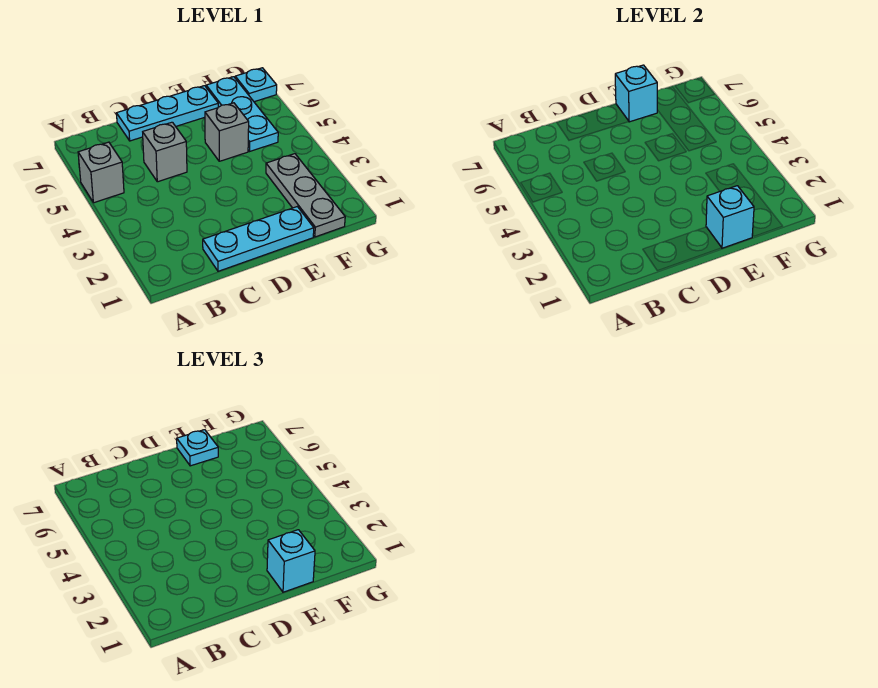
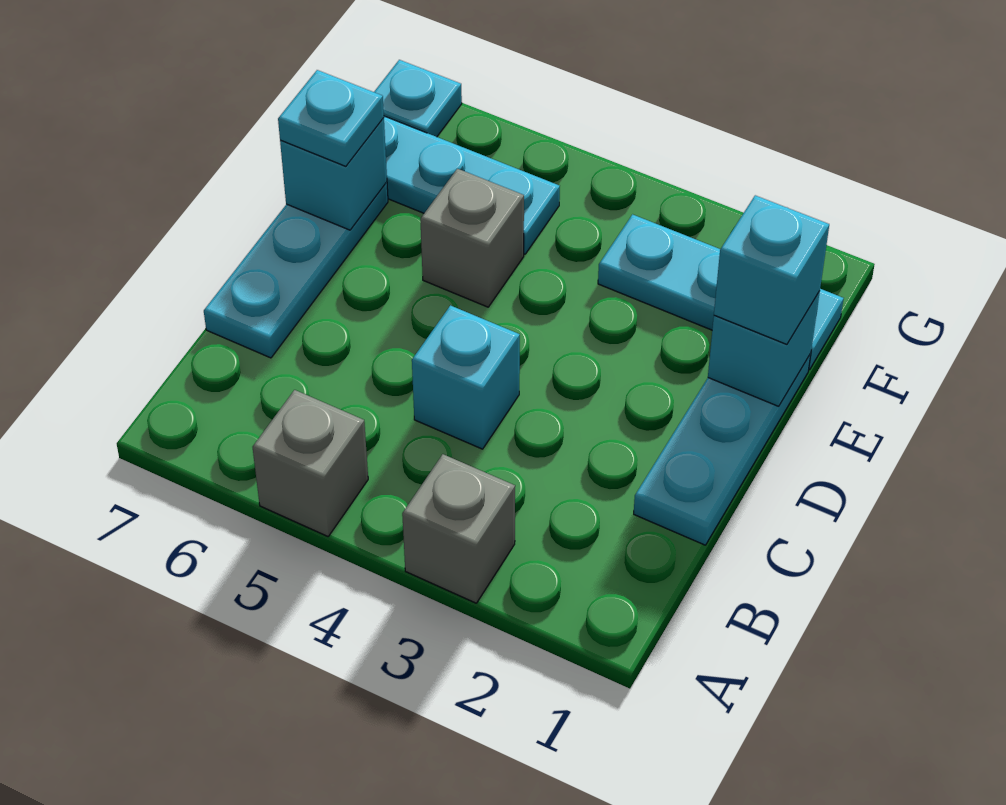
none -> cyan brick C4 level 1
grey brick C5 level 1 -> grey brick A3 level 1
grey plate F1:F3 level 1 -> cyan plate F1:F3 level 1

